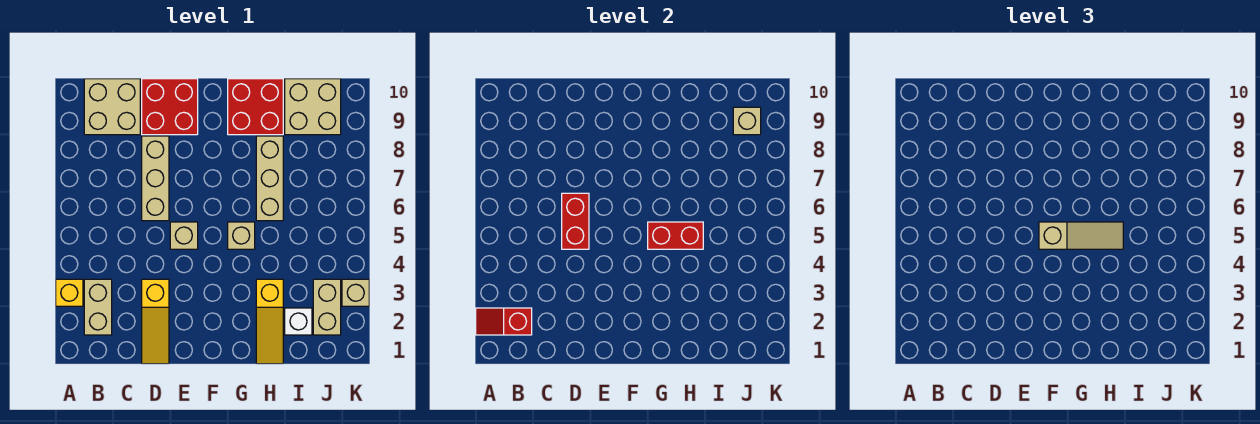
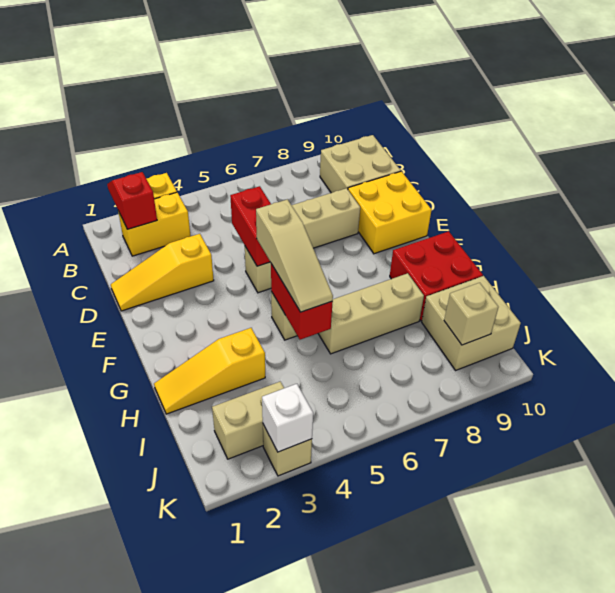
tan brick B2:B3 level 1 -> yellow brick B2:B3 level 1
red brick D5:D6 level 2 -> red brick D5:E5 level 2
red brick D9:E10 level 1 -> yellow brick D9:E10 level 1
white brick I2 level 1 -> white brick K3 level 2

